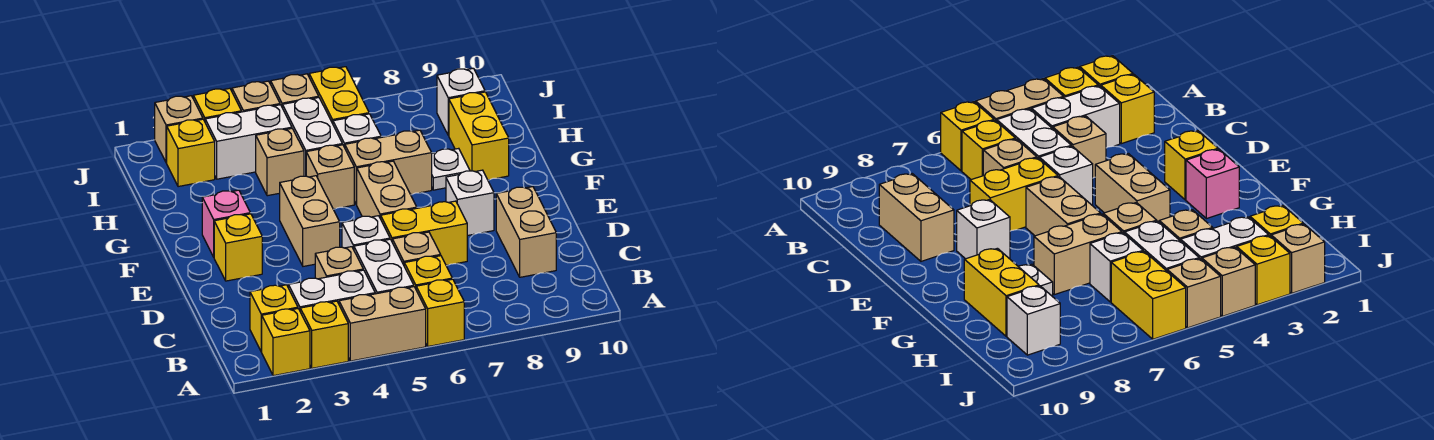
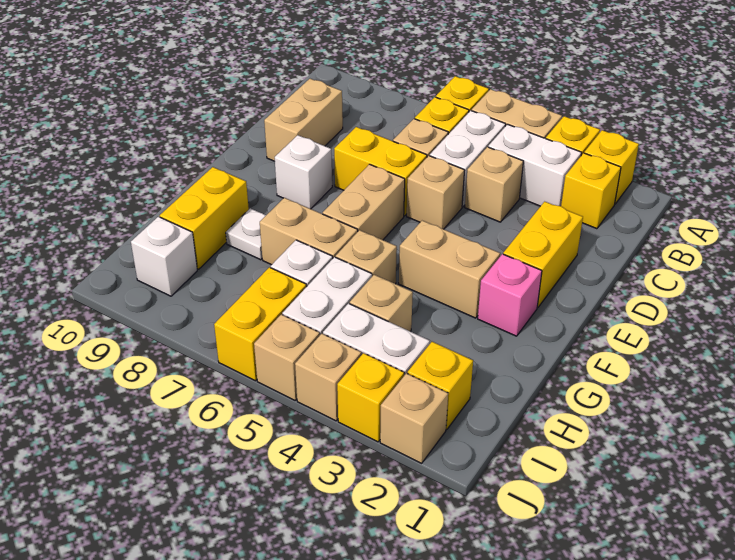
white brick D5 level 1 -> tan brick D5 level 1
yellow brick E2 level 1 -> yellow brick D2:E2 level 1
tan brick E4:F4 level 1 -> tan brick F3:F4 level 1

